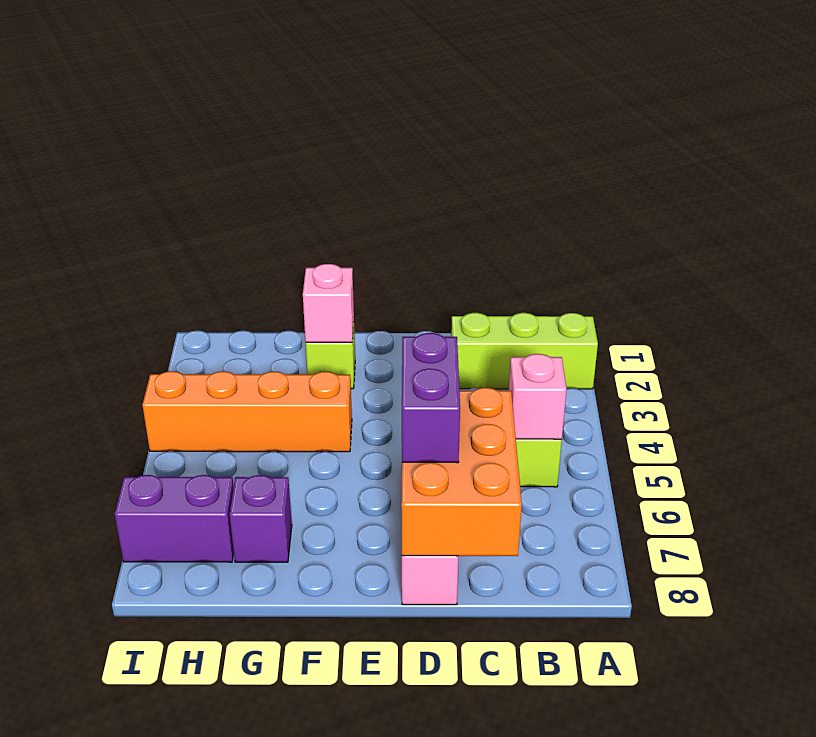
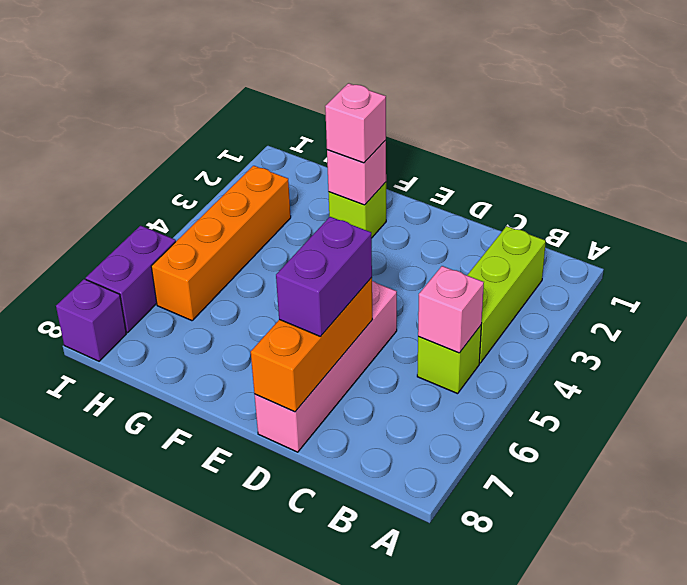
lime brick A2:C2 level 1 -> lime brick B2:B4 level 1
orange brick C6:D8 level 2 -> orange brick D6:D8 level 2
none -> pink brick F2 level 3
orange brick F4:I4 level 1 -> orange brick H3:H6 level 1
purple brick G7 level 1 -> purple brick I8 level 1
purple brick H7:I7 level 1 -> purple brick I6:I7 level 1

